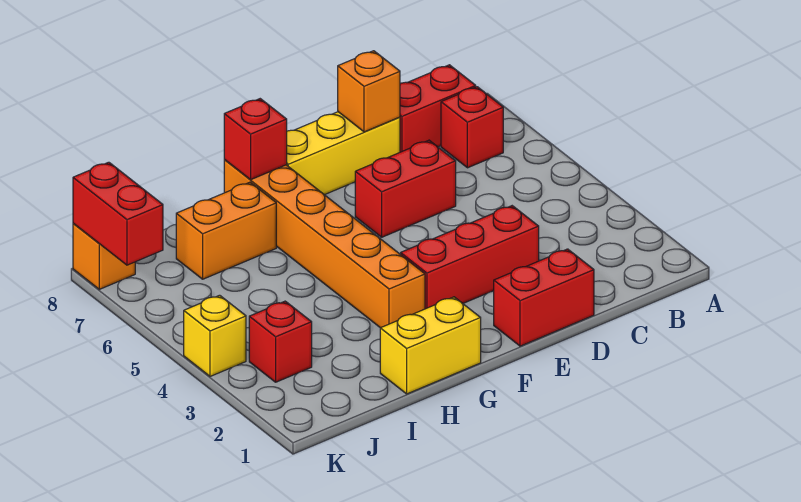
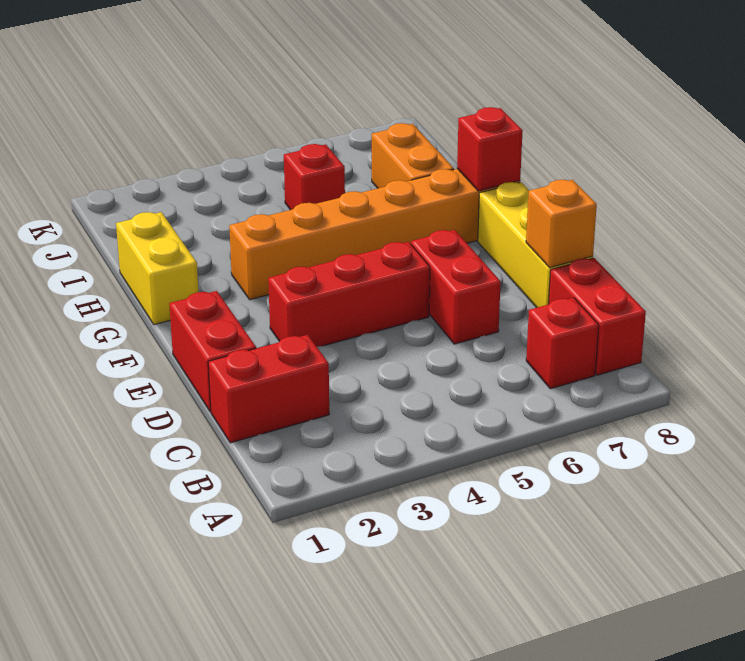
red brick D3:F3 level 1 -> red brick E3:E5 level 1
red brick J3 level 1 -> red brick I5 level 1
yellow brick K4 level 1 -> none
red brick K7:K8 level 2 -> red brick C1:C2 level 1
orange brick K8 level 1 -> none

